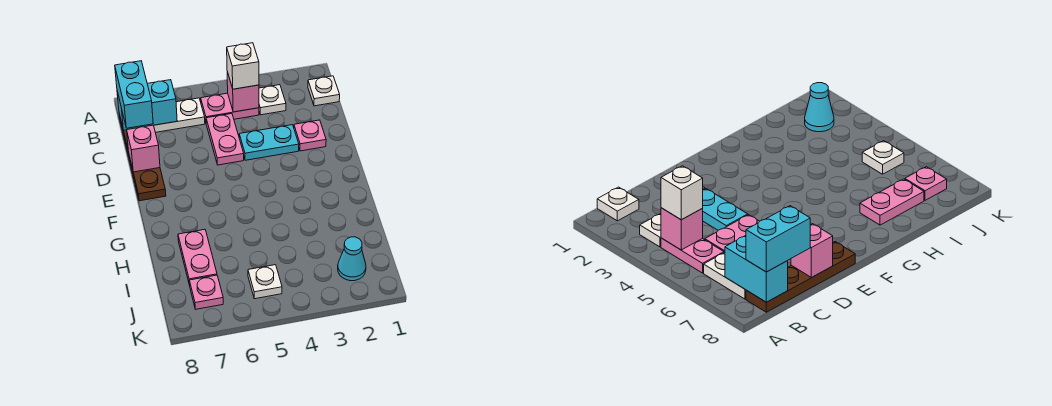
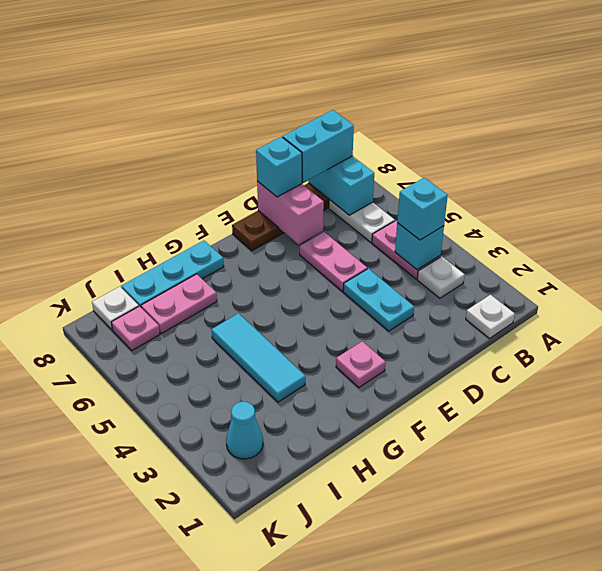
pink brick B4 level 2 -> cyan brick B4 level 2
white brick B4 level 3 -> cyan brick B4 level 3
pink plate C5:D5 level 1 -> pink plate D5:D6 level 1
pink plate D2 level 1 -> pink plate F2 level 1
pink brick D8 level 2 -> pink brick D7:D8 level 2
none -> cyan brick D8 level 3
none -> cyan plate G8:I8 level 1
none -> cyan tile H3:H5 level 1
white plate J5 level 1 -> white plate J8 level 1

